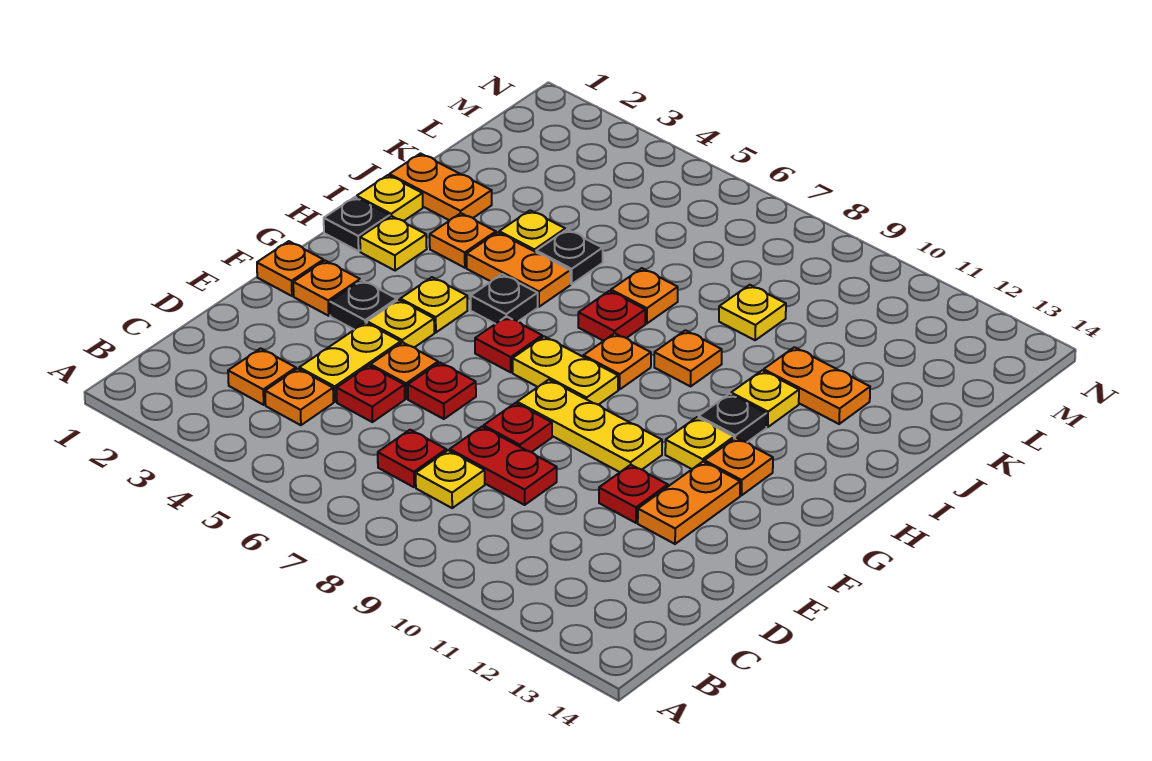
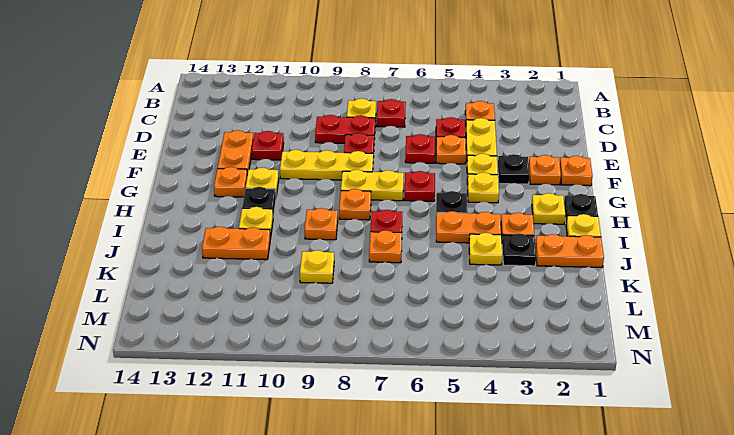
orange plate C3 level 1 -> none
black plate J5 level 1 -> black plate J3 level 1

